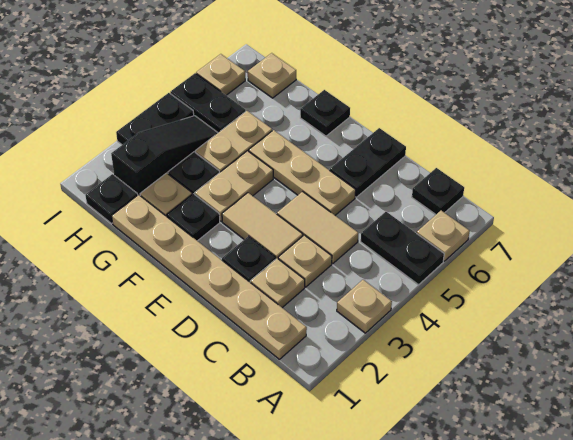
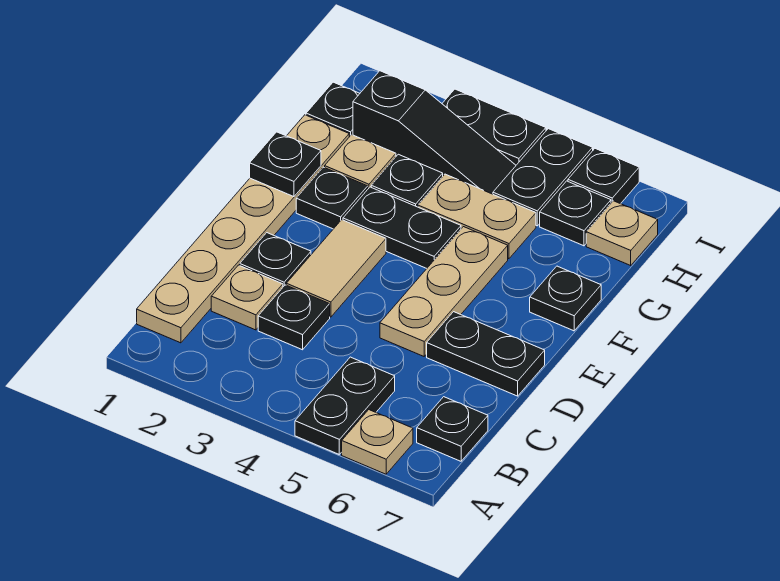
tan plate A3 level 1 -> none
tan plate C3 level 1 -> black plate C3 level 1
tan tile C4:D4 level 1 -> none
none -> black plate F1 level 2
tan plate F3:F4 level 1 -> black plate F3:F4 level 1
none -> black plate H6 level 1
tan plate I6 level 1 -> black plate I6 level 1

